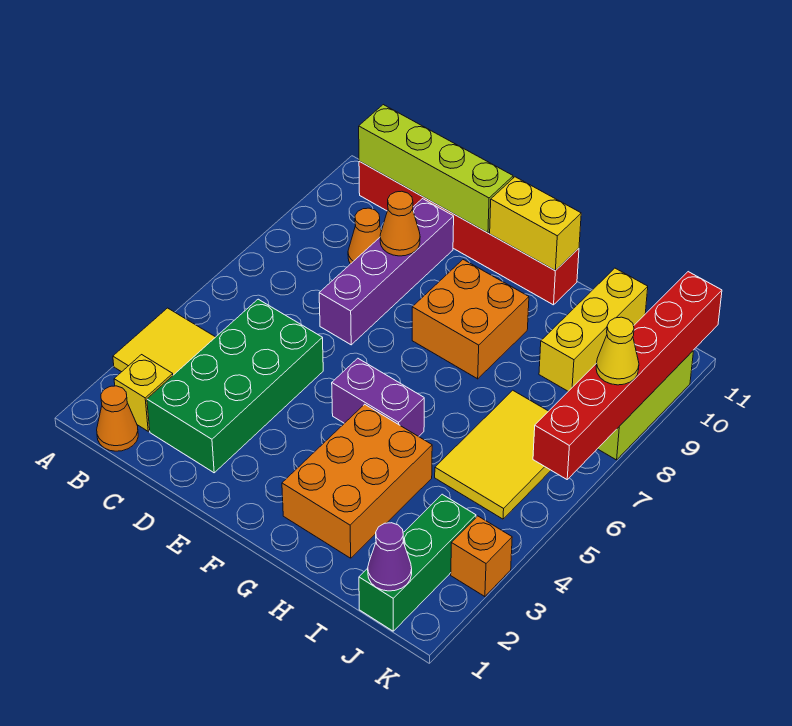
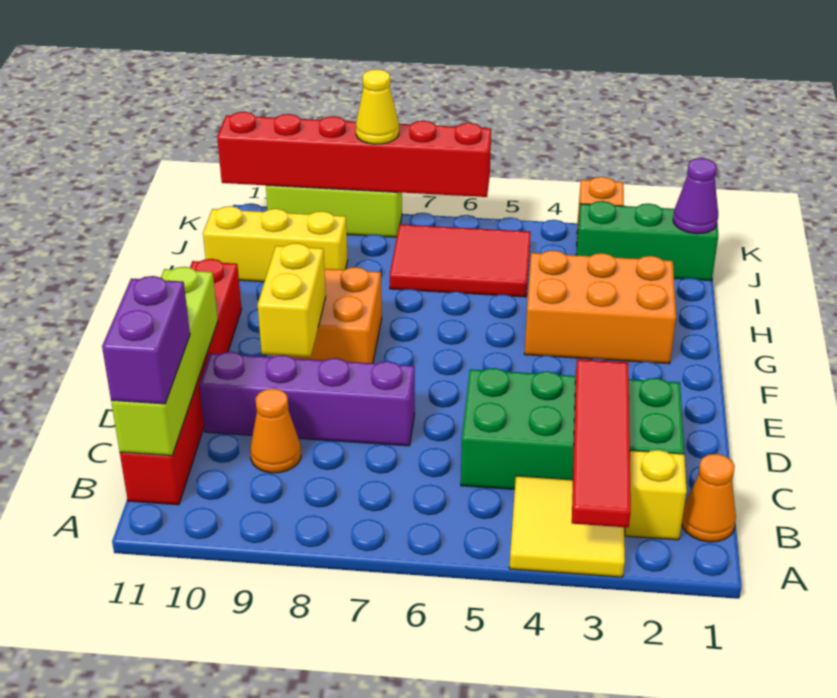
none -> red tile A3:D3 level 2
orange cone D9 level 2 -> none
purple brick F5:G5 level 1 -> purple brick B11:C11 level 3
yellow brick F11:G11 level 2 -> yellow brick E9:F9 level 2
yellow tile I5:J7 level 1 -> red tile I5:J7 level 1

